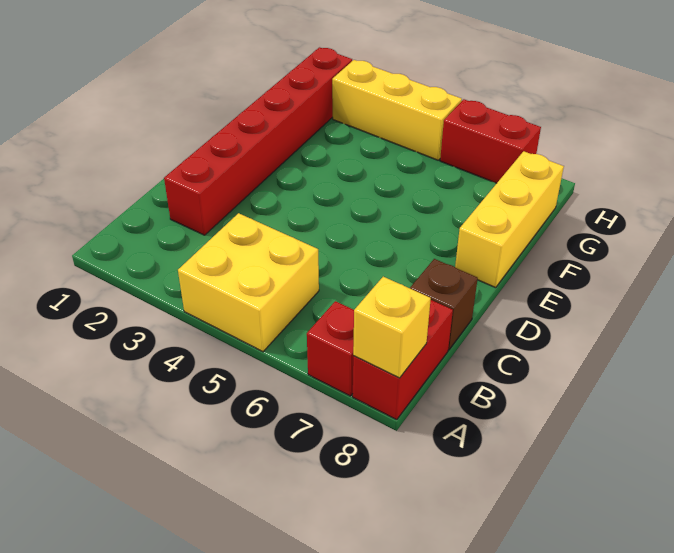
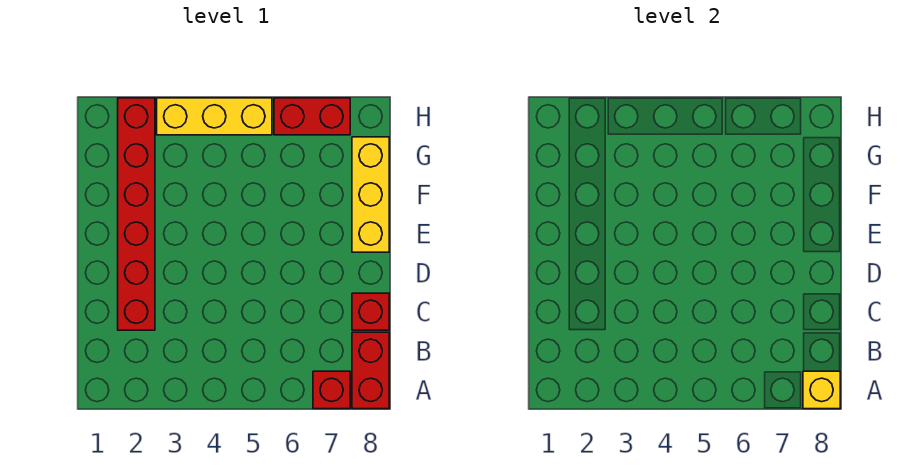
yellow brick A4:B5 level 1 -> none
brown brick C8 level 1 -> red brick C8 level 1

